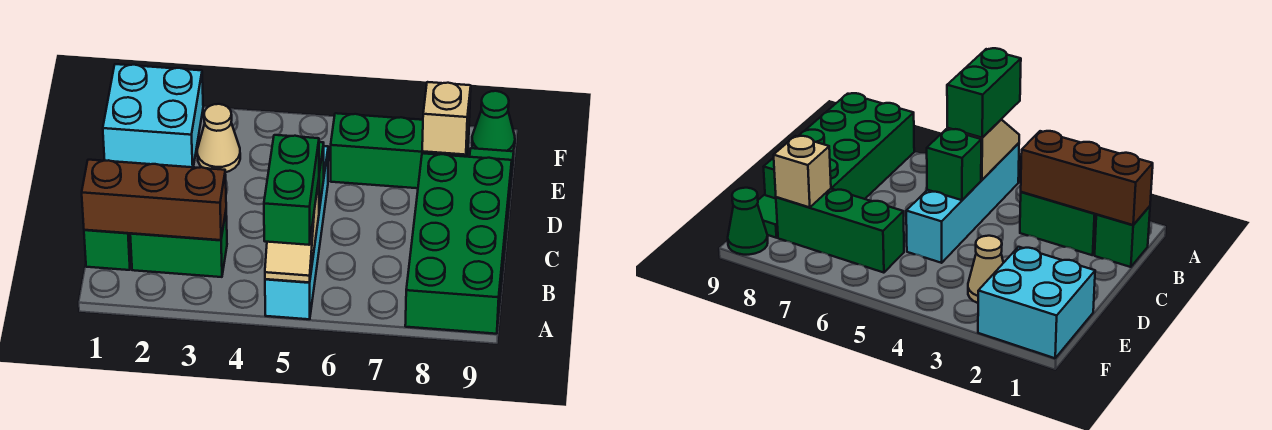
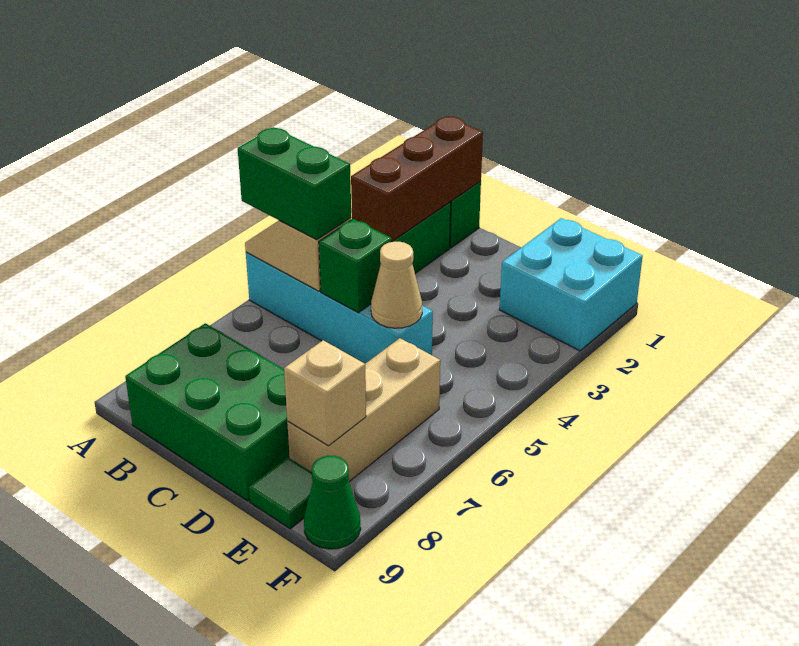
green brick A8:D9 level 1 -> green brick B8:D9 level 1
tan cone E3 level 1 -> tan cone D5 level 2
green brick E6:E8 level 1 -> tan brick E6:E8 level 1

